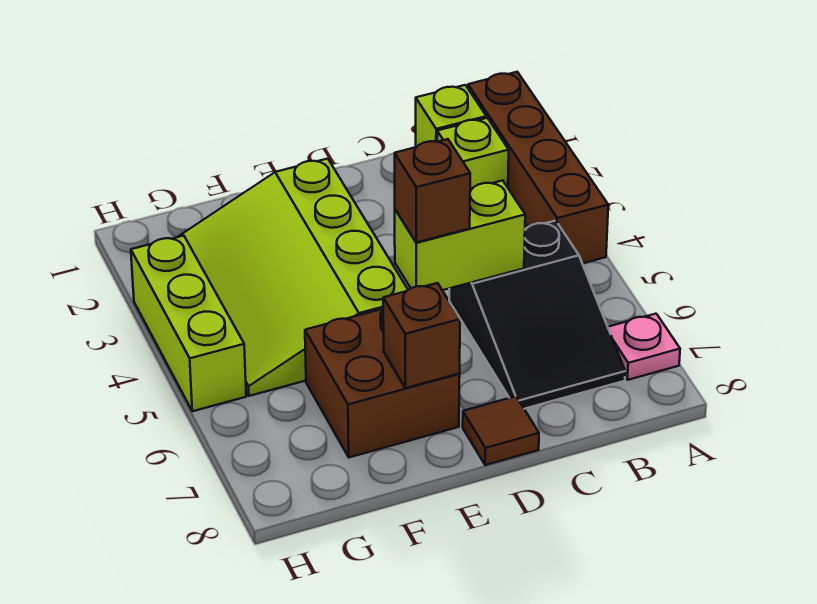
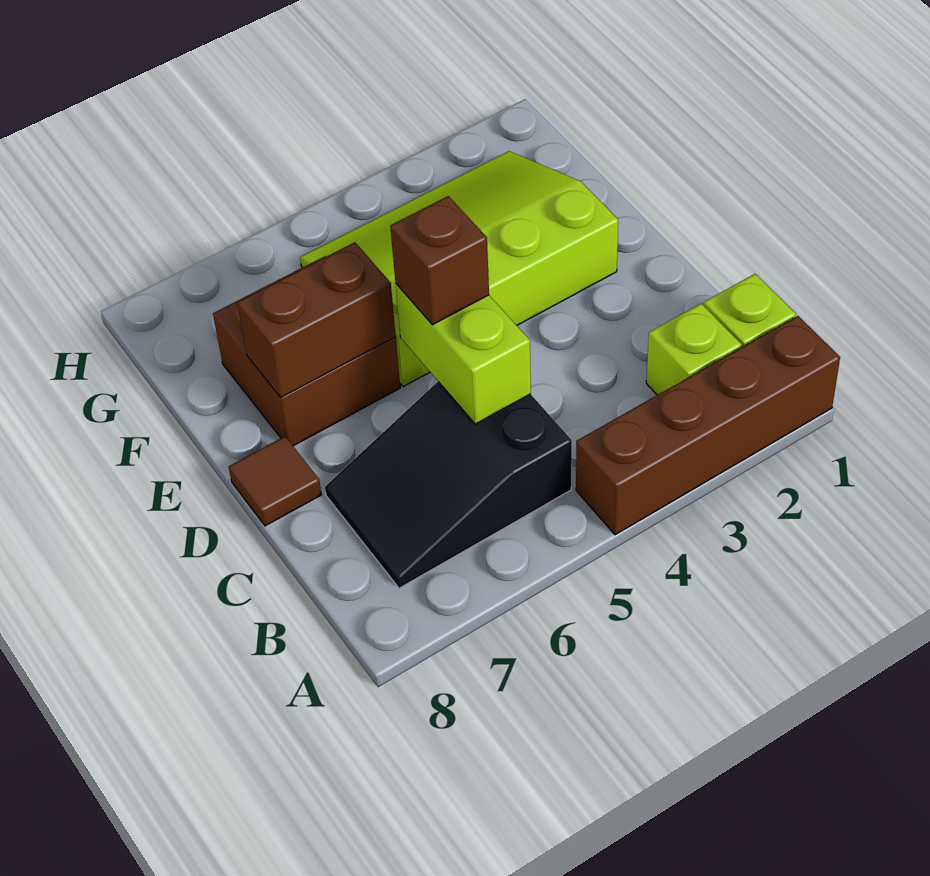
pink plate A7 level 1 -> none
brown brick E7 level 2 -> brown brick E6:E7 level 2
lime brick H3:H5 level 1 -> none

